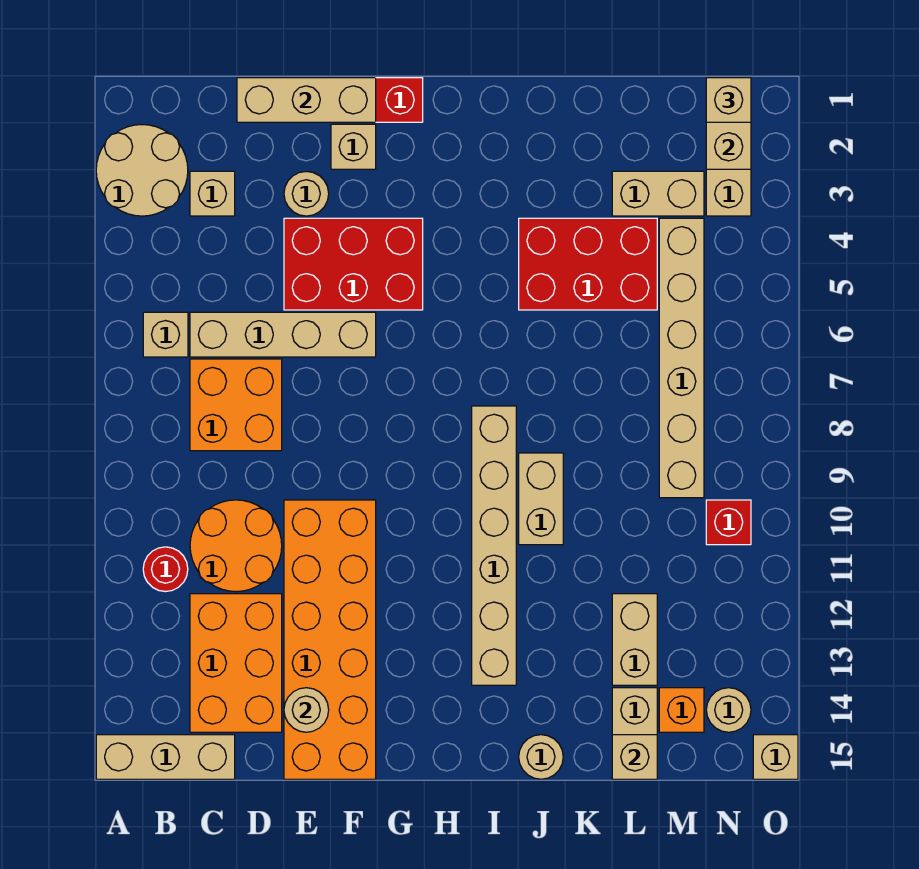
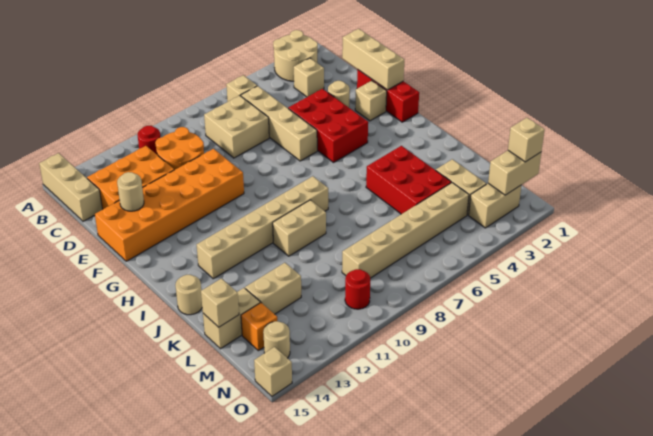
orange brick C7:D8 level 1 -> tan brick C7:D8 level 1
red brick N10 level 1 -> red round brick N10 level 1

